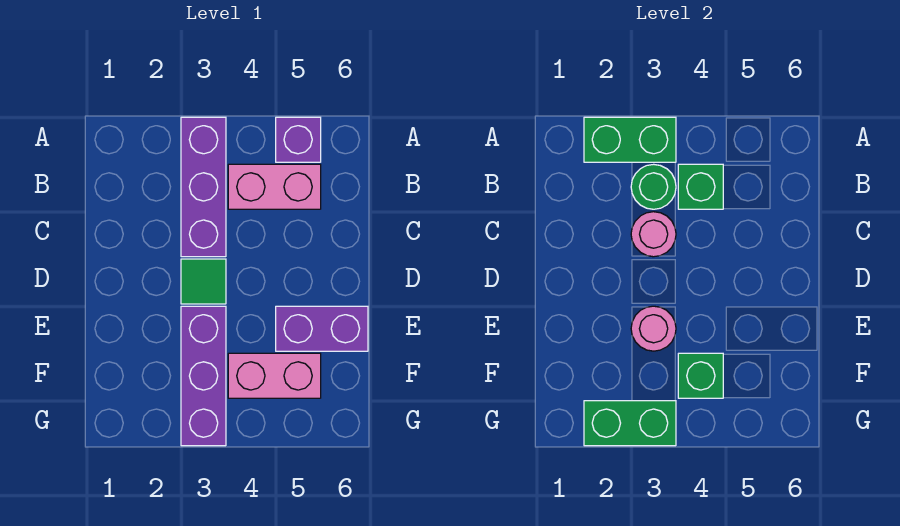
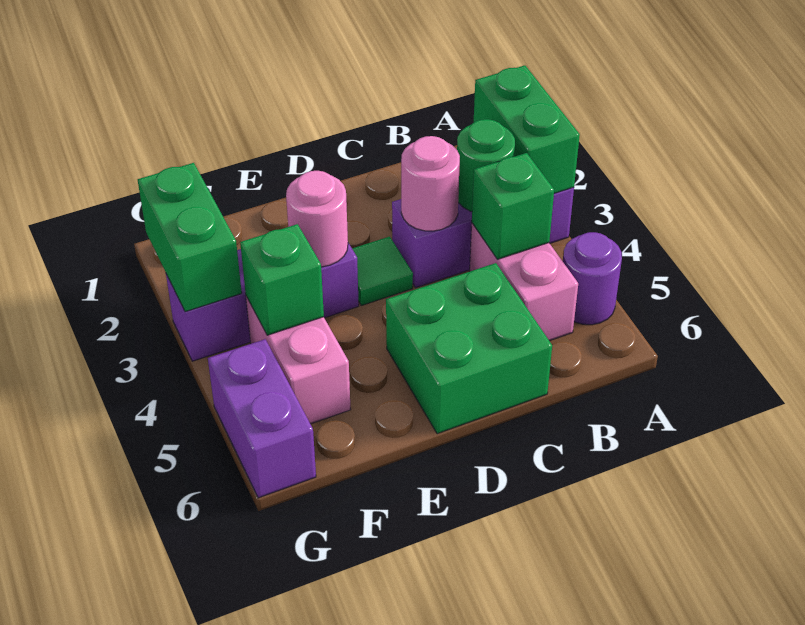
purple brick A5 level 1 -> purple round brick A5 level 1
none -> green brick C5:D6 level 1
purple brick E5:E6 level 1 -> purple brick G5:G6 level 1

